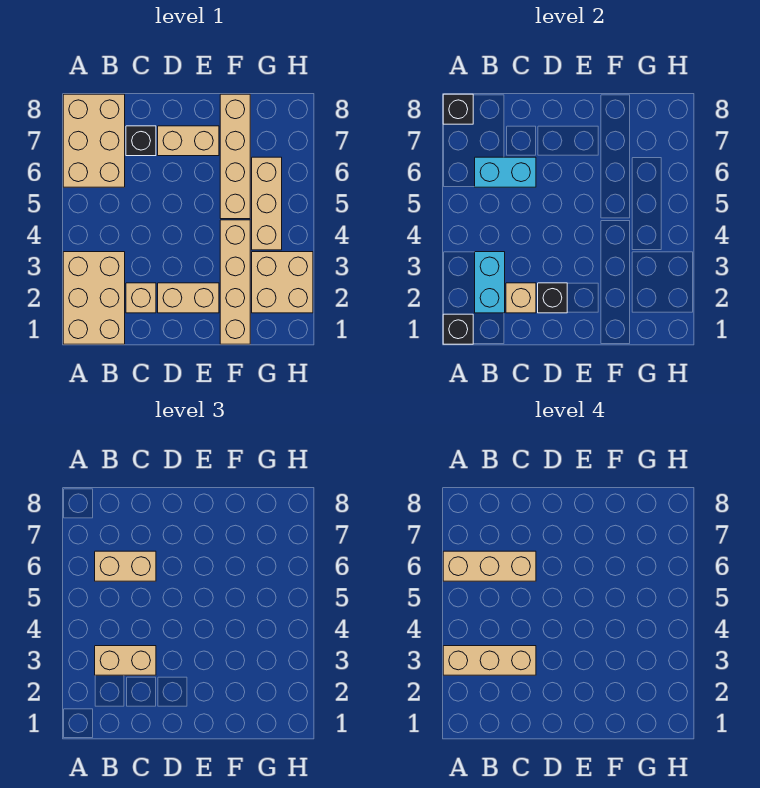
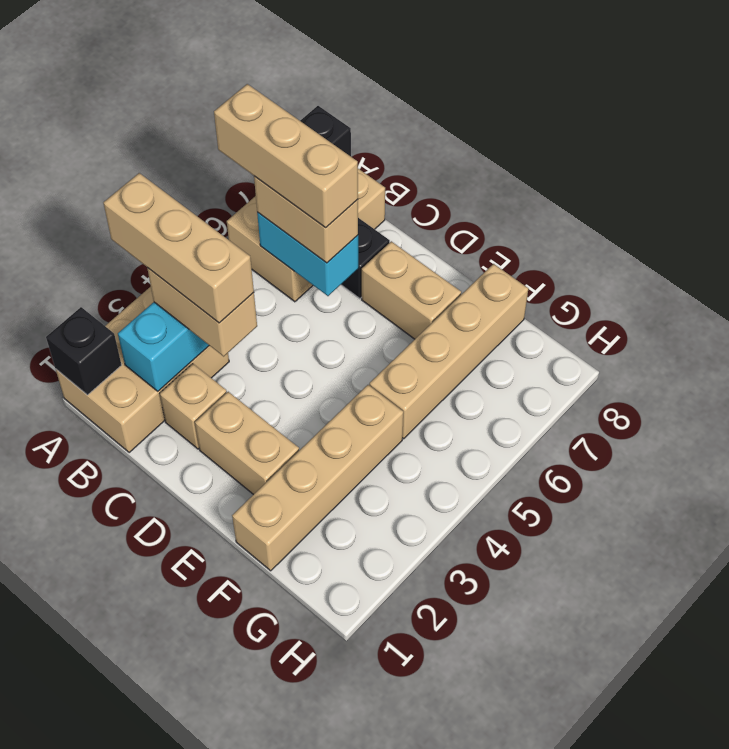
tan brick C2 level 2 -> none
black brick D2 level 2 -> none
tan brick G2:H3 level 1 -> none
tan brick G4:G6 level 1 -> none

